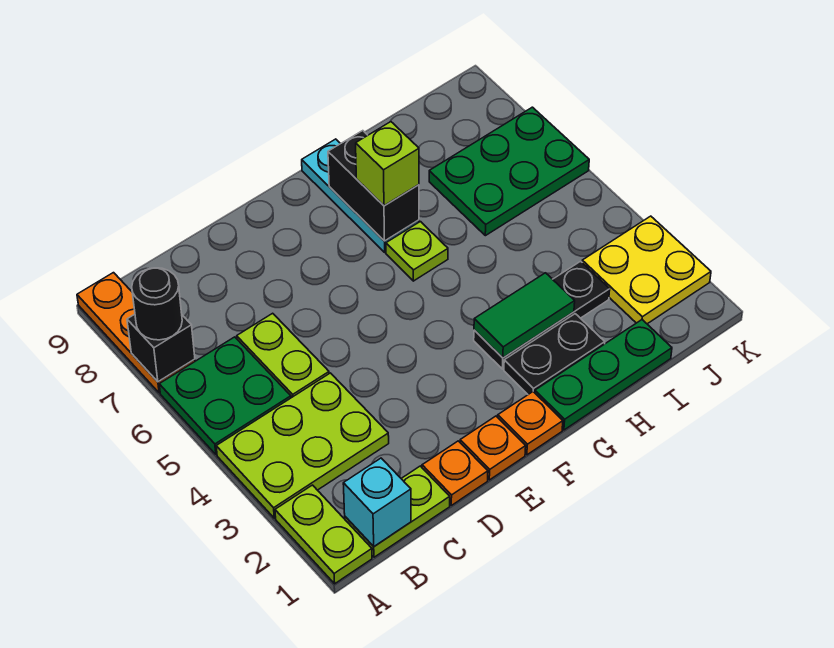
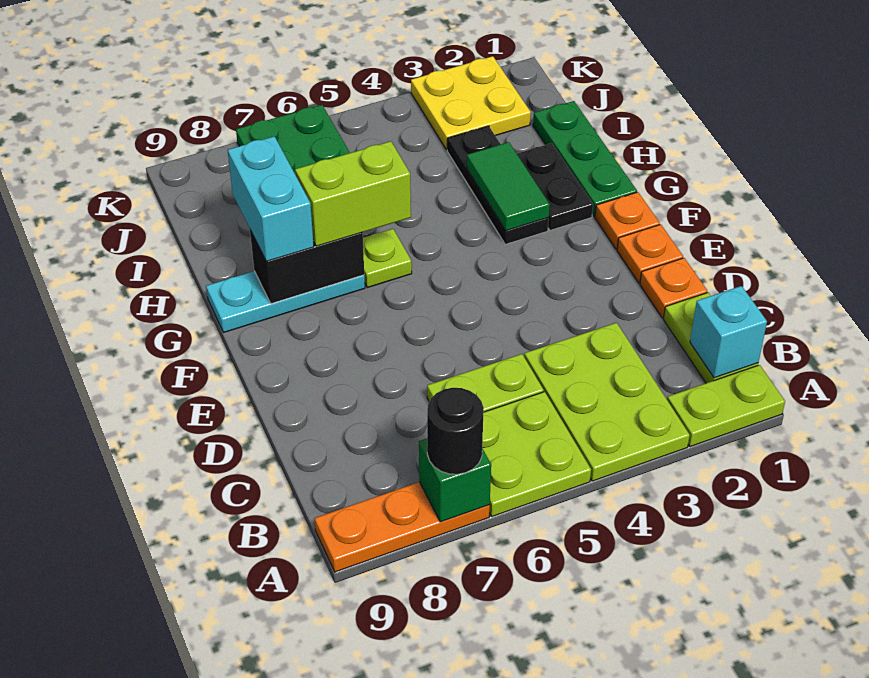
green plate A5:B6 level 1 -> lime plate A5:B6 level 1
black brick A7 level 2 -> green brick A7 level 2
lime brick G7 level 3 -> lime brick G6:G7 level 3
none -> cyan brick G8:H8 level 3

